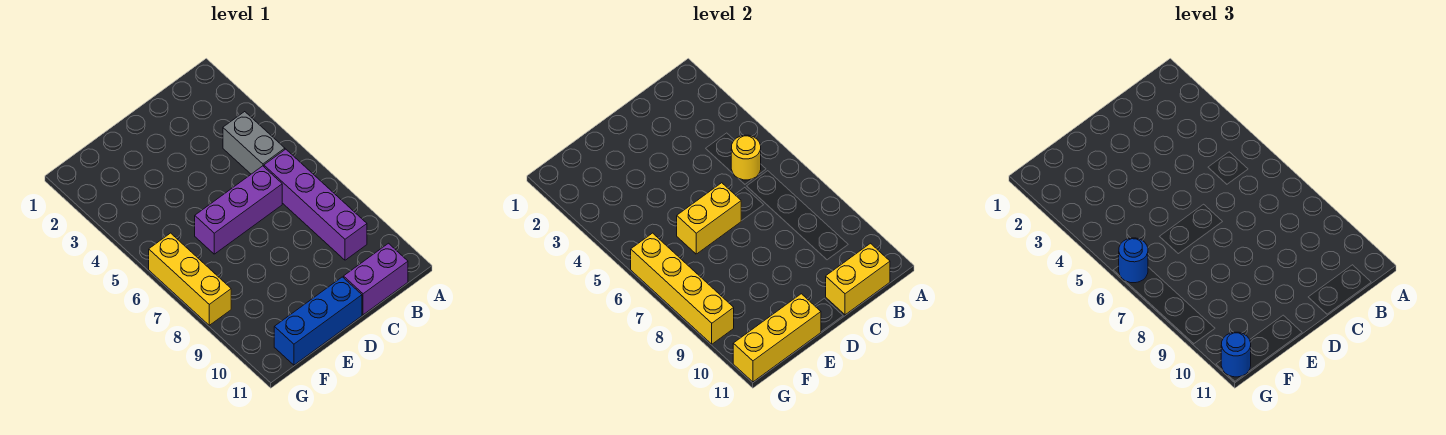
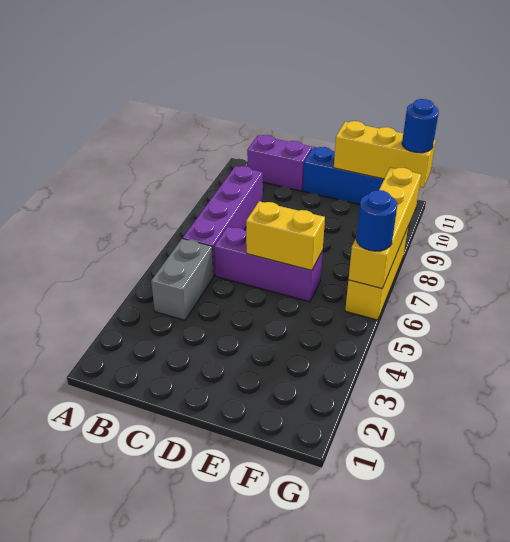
yellow round brick B5 level 2 -> none
yellow brick B11:C11 level 2 -> none

